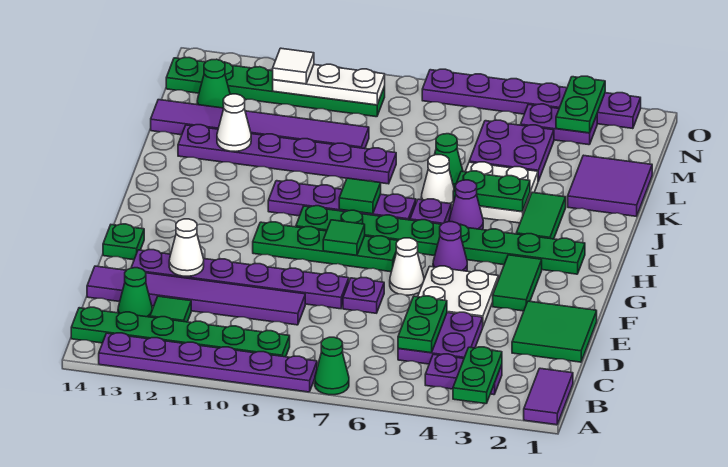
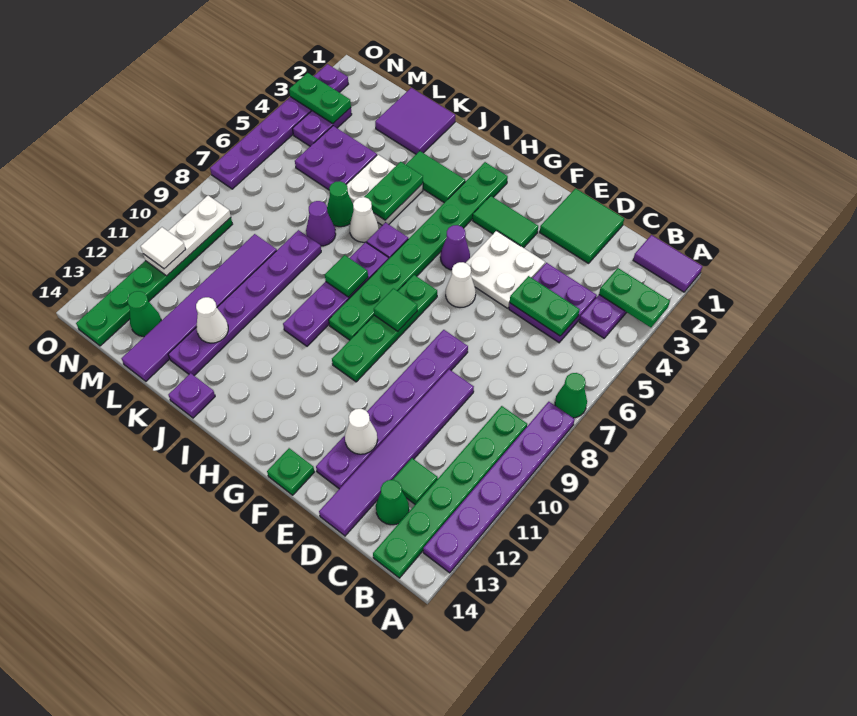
purple plate E7 level 1 -> purple plate J14 level 1
purple cone I5 level 1 -> purple cone K7 level 1

